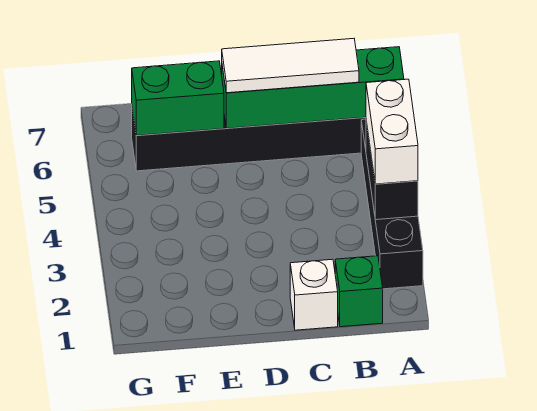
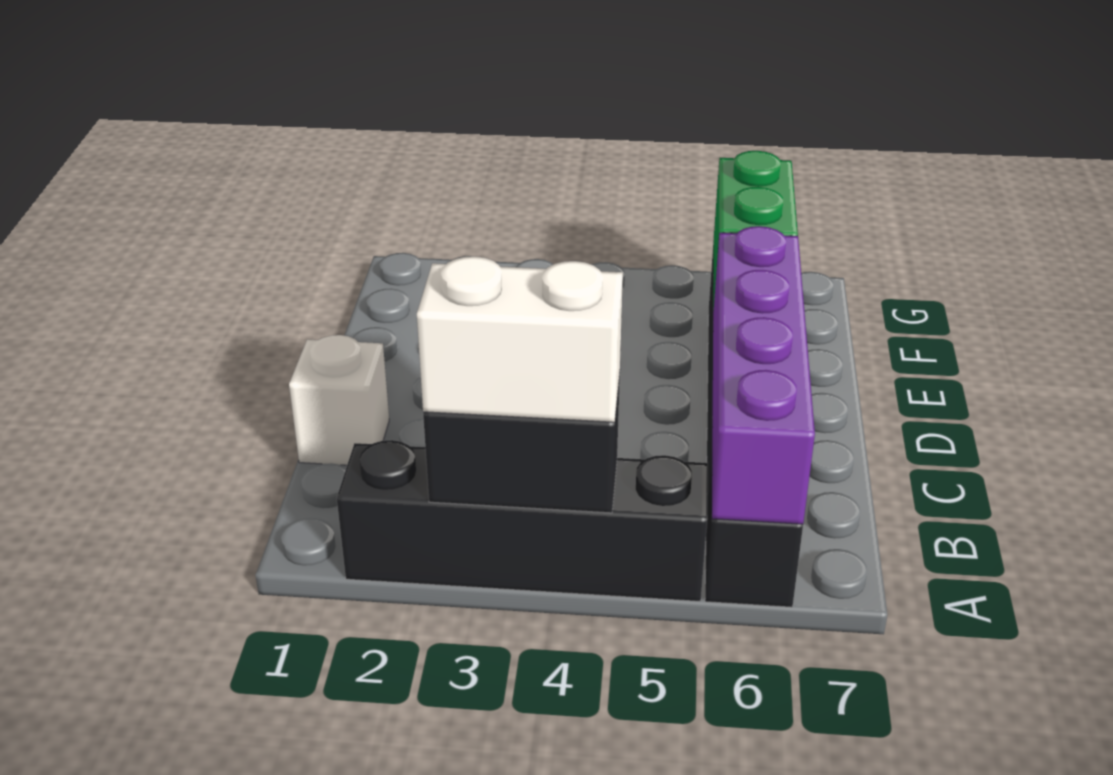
green brick A6:D6 level 2 -> purple brick A6:D6 level 2
green brick B1 level 1 -> none
white tile B6:D6 level 3 -> none

